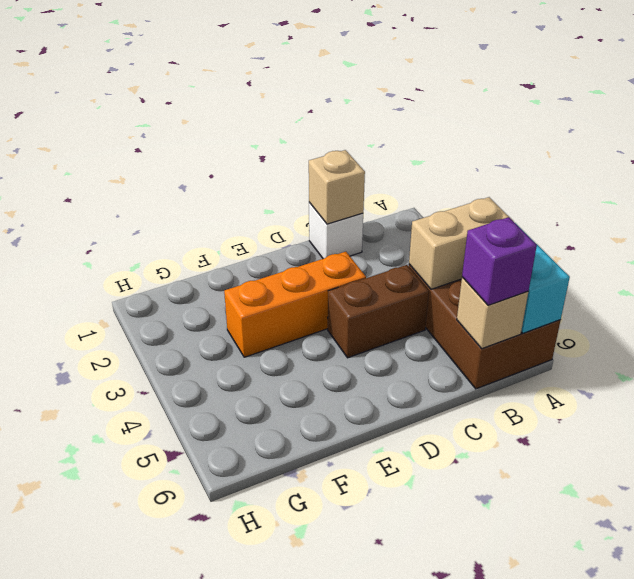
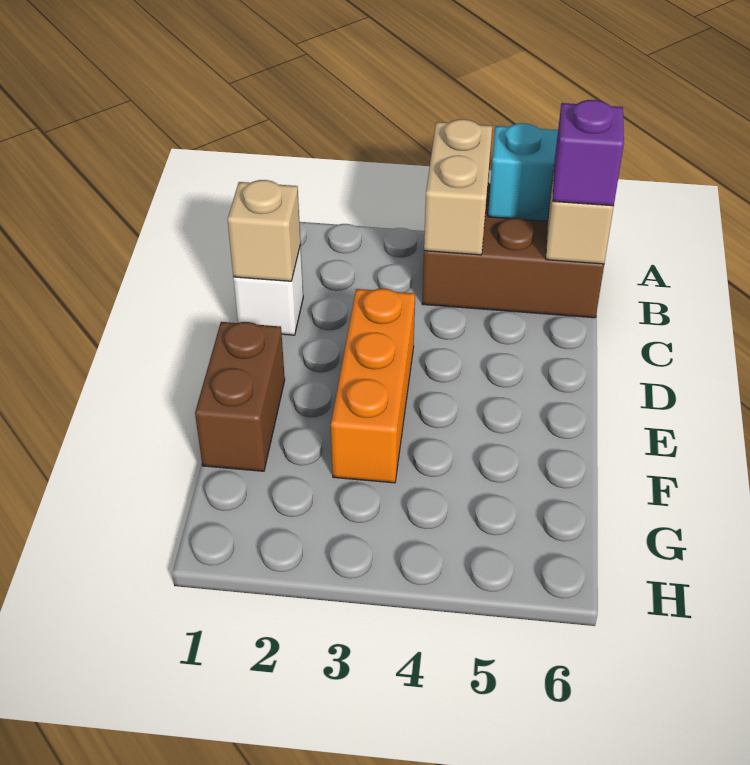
brown brick C4:D4 level 1 -> brown brick E1:F1 level 1

